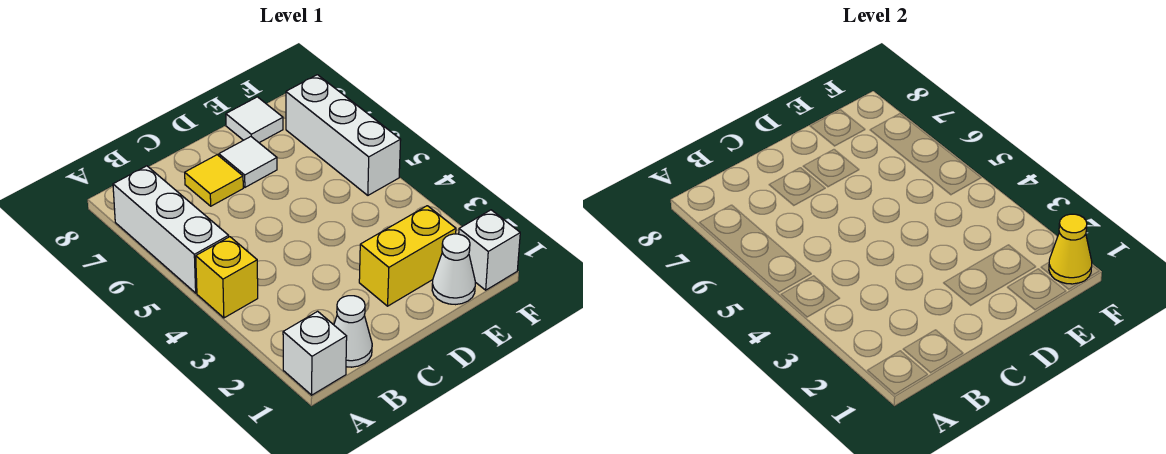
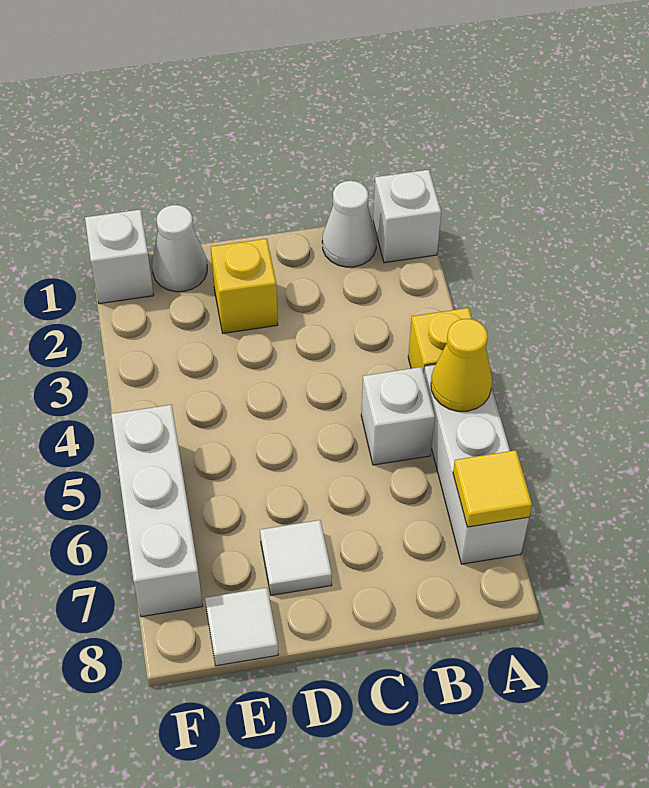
none -> white brick B5 level 1
yellow tile C7 level 1 -> yellow tile A7 level 2
yellow brick D2:E2 level 1 -> yellow brick D2 level 1
yellow cone F1 level 2 -> yellow cone A5 level 2

